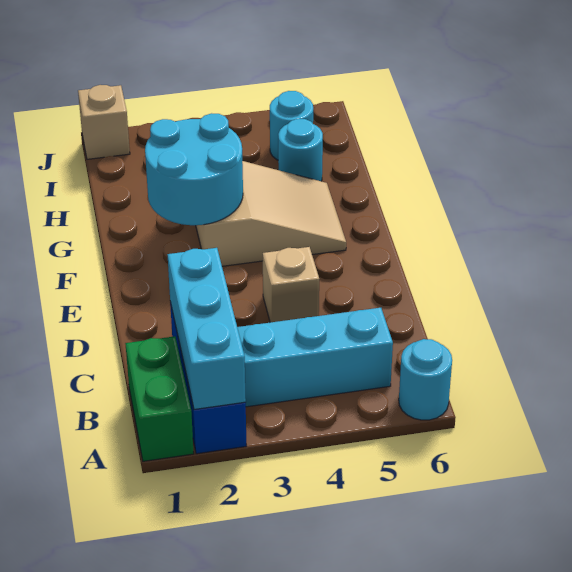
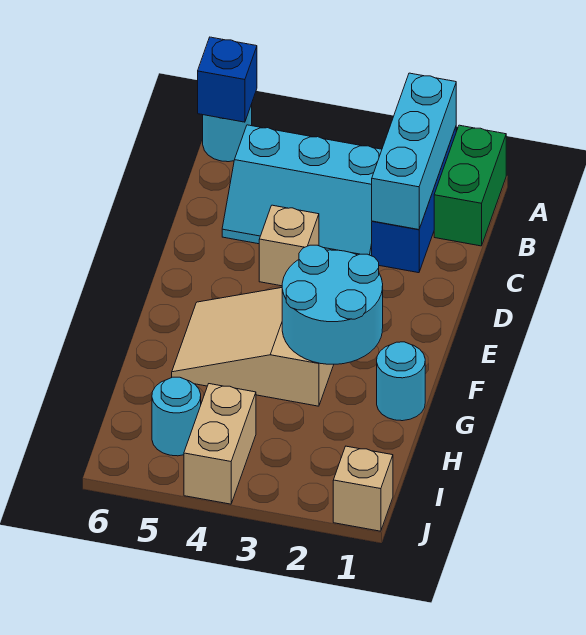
none -> blue brick A6 level 2
cyan round brick H5 level 1 -> cyan round brick G1 level 1
none -> tan brick I4:J4 level 1

